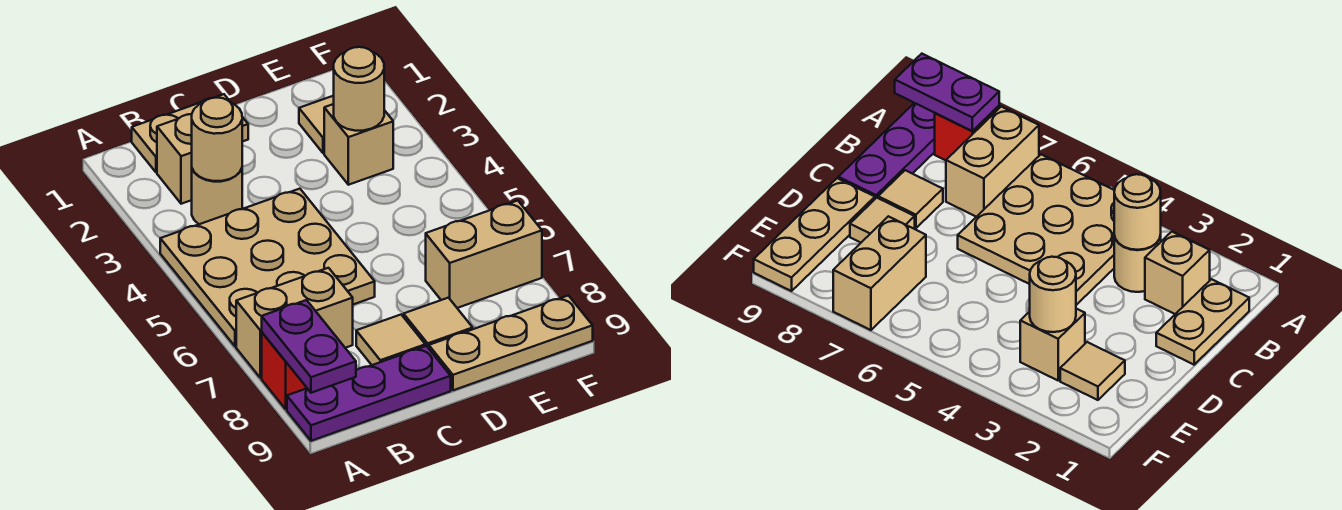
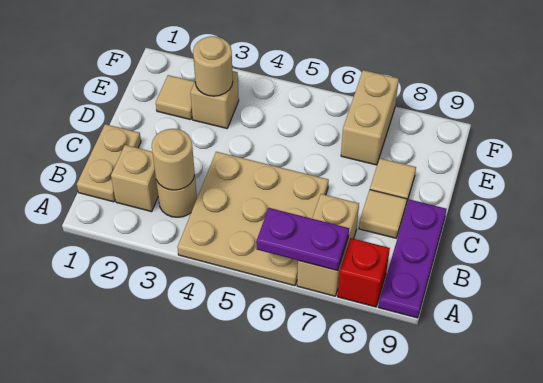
purple plate A8:A9 level 2 -> purple plate A6:A7 level 2
tan plate D9:F9 level 1 -> none

